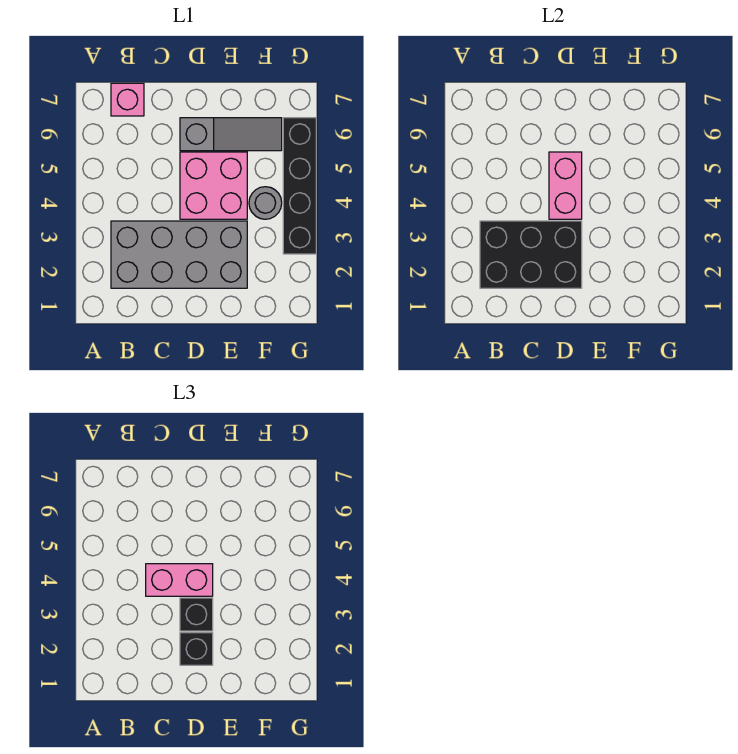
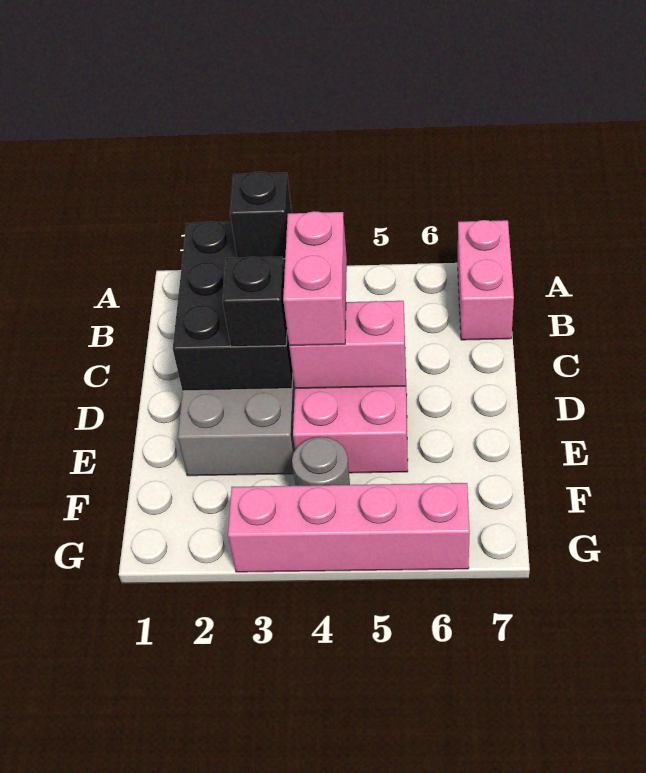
pink brick B7 level 1 -> pink brick A7:B7 level 1
black brick D2 level 3 -> black brick B3 level 3
grey slope D6:F6 level 1 top D -> none
black brick G3:G6 level 1 -> pink brick G3:G6 level 1

